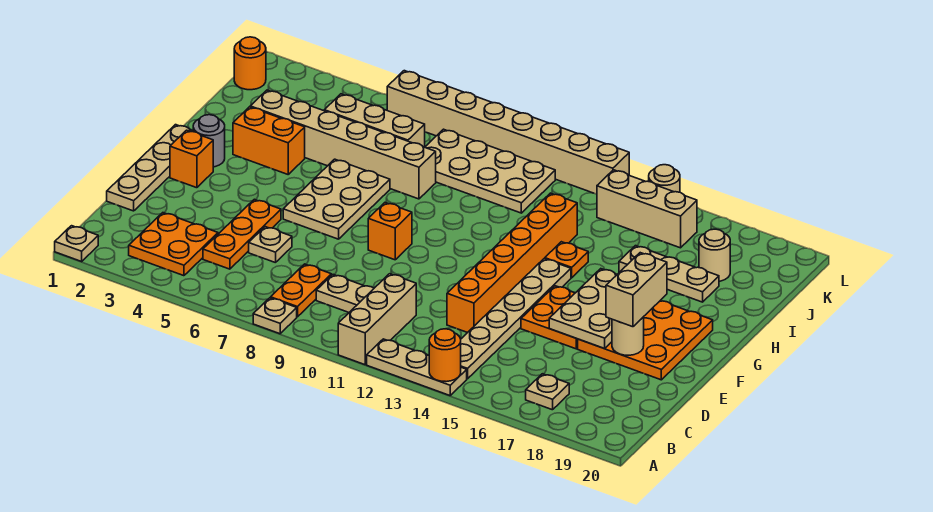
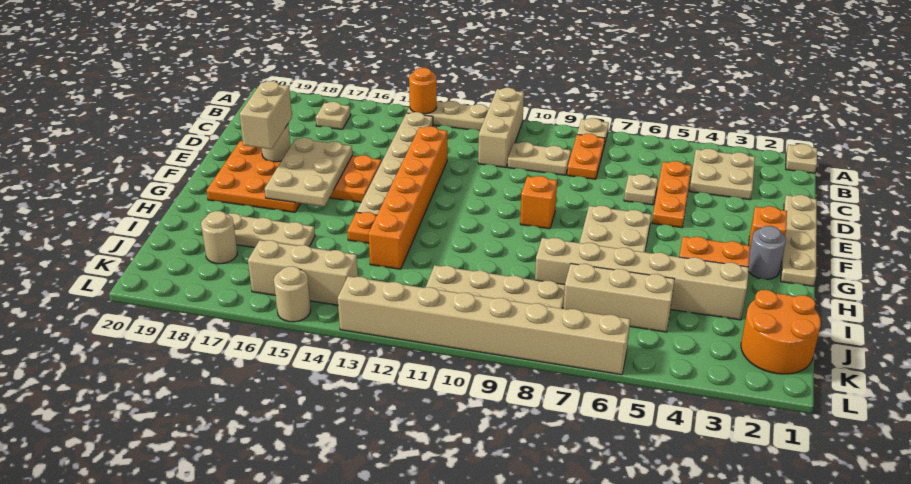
orange plate B3:C4 level 1 -> tan plate B3:C4 level 1
orange round brick K1 level 1 -> orange round brick J1:K2 level 1

